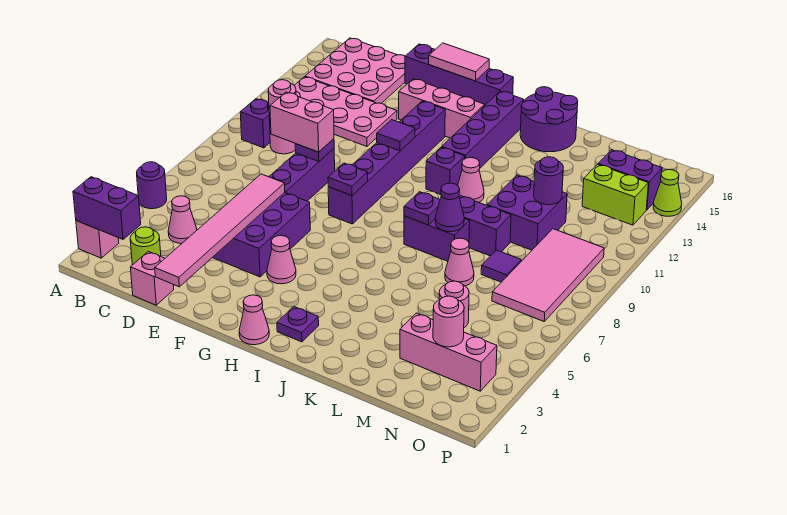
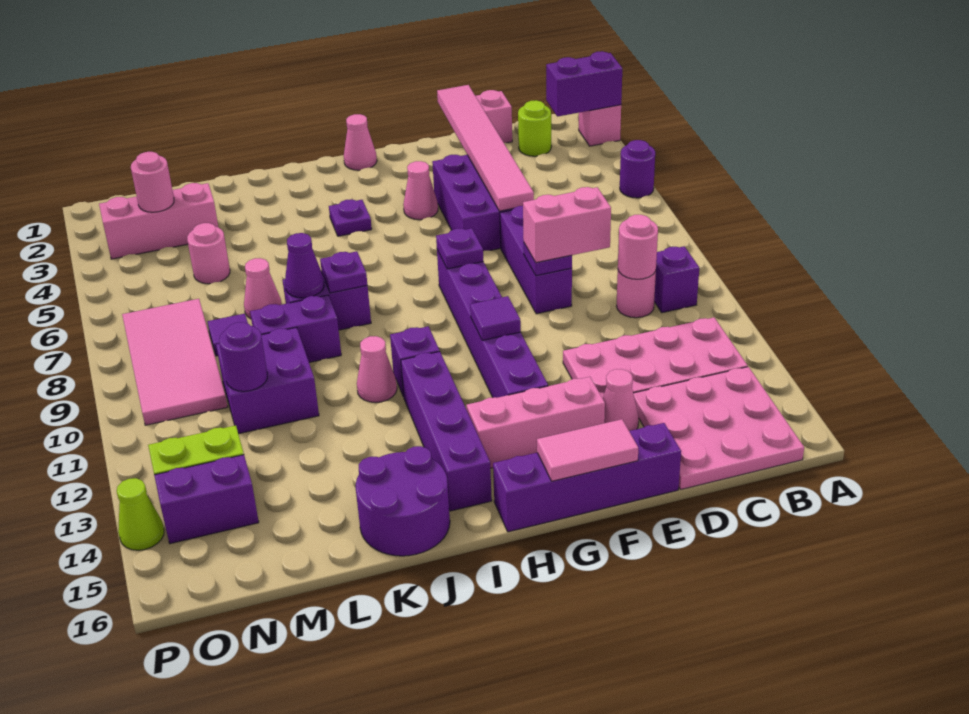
pink cone C4 level 1 -> pink cone E14 level 1
purple plate I2 level 1 -> purple plate I4 level 1

